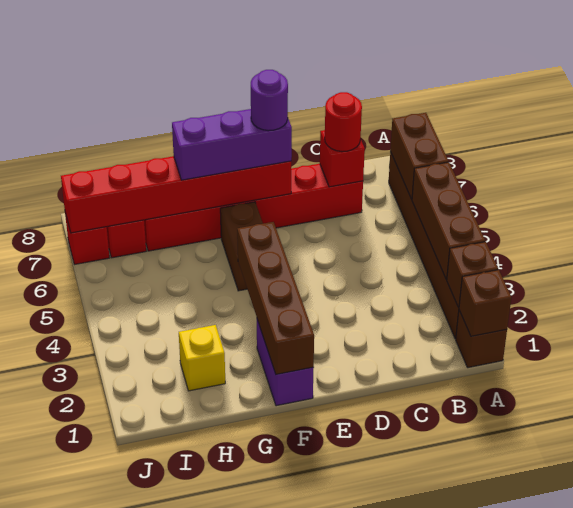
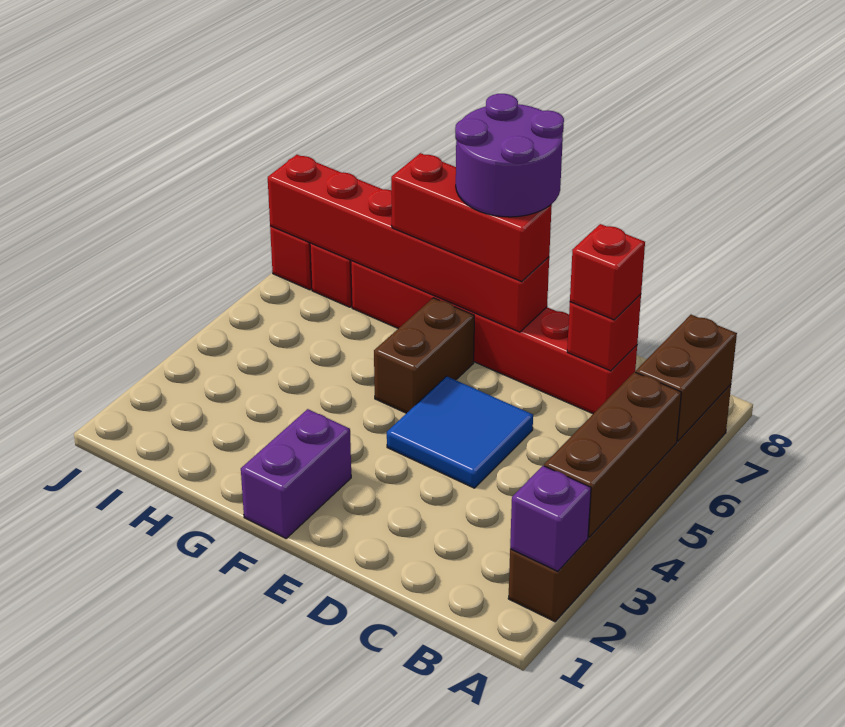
brown brick A1 level 1 -> none
brown brick A1 level 2 -> none
brown brick A2 level 2 -> purple brick A2 level 2
red round brick C7 level 3 -> red brick C7 level 3
none -> blue tile D4:E5 level 1
purple brick E7:G7 level 3 -> red brick E7:G7 level 3
purple round brick E7 level 4 -> purple round brick E7:F8 level 4
brown brick F1:F4 level 2 -> none
yellow brick H2 level 1 -> none

